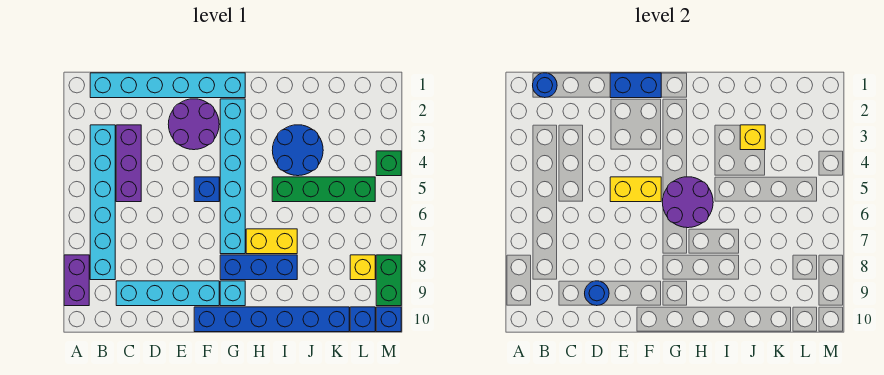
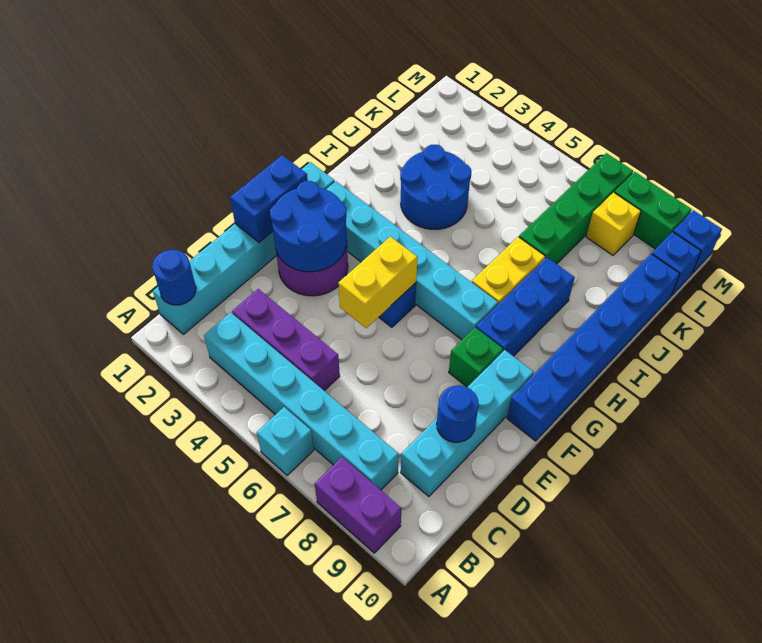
none -> blue round brick E2:F3 level 2
purple round brick G5:H6 level 2 -> none
cyan brick G9 level 1 -> cyan brick A6 level 1
green brick I5:L5 level 1 -> green brick J7:M7 level 1
yellow brick J3 level 2 -> none
green brick M4 level 1 -> green brick F8 level 1

